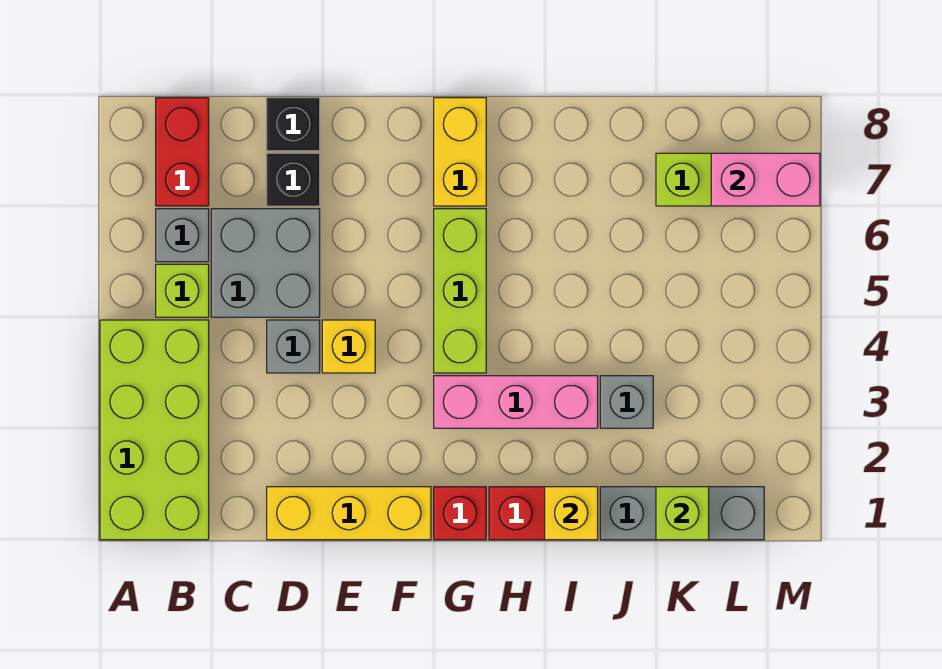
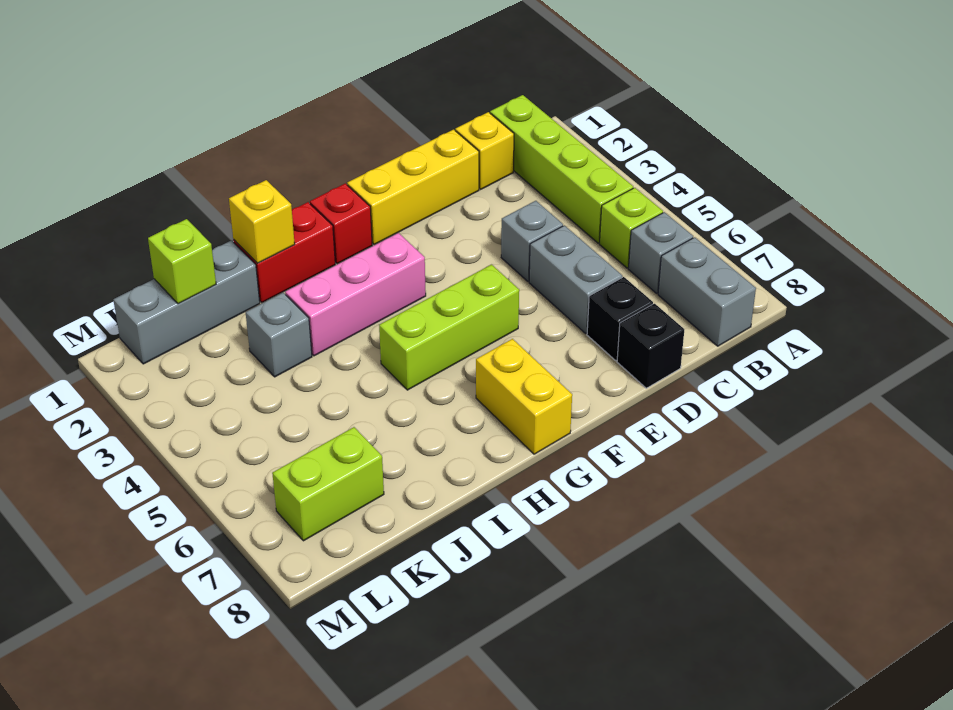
lime brick A1:B4 level 1 -> lime brick B1:B4 level 1
red brick B7:B8 level 1 -> grey brick B7:B8 level 1
grey brick C5:D6 level 1 -> grey brick D5:D6 level 1
yellow brick E4 level 1 -> yellow brick C1 level 1
lime brick G4:G6 level 1 -> lime brick F5:H5 level 1
pink brick L7:M7 level 2 -> none

